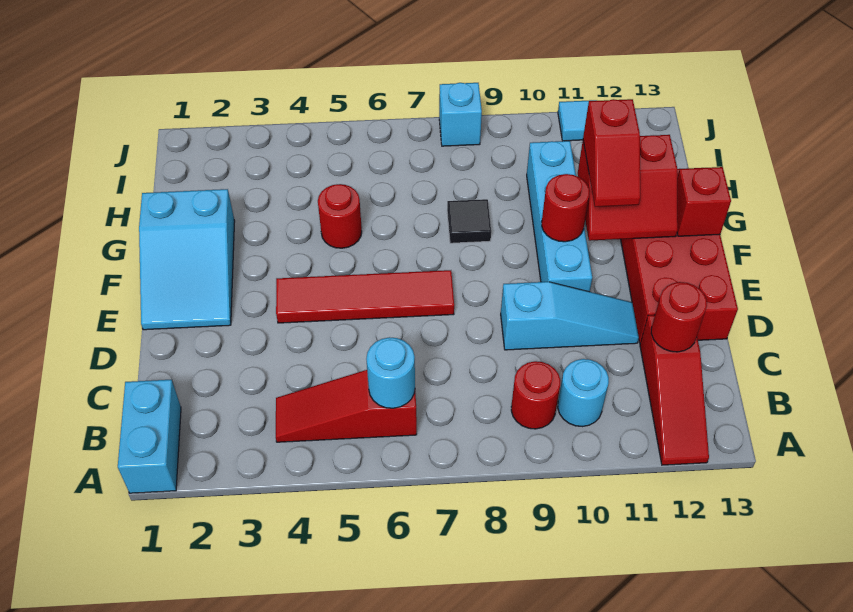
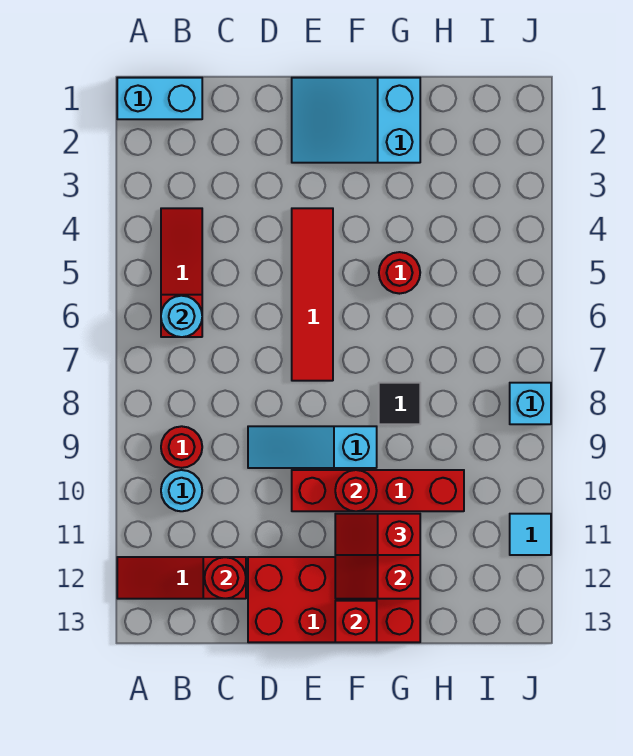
cyan slope D9:D11 level 1 top 9 -> cyan slope D9:F9 level 1 top F
cyan brick E10:H10 level 1 -> red brick E10:H10 level 1

